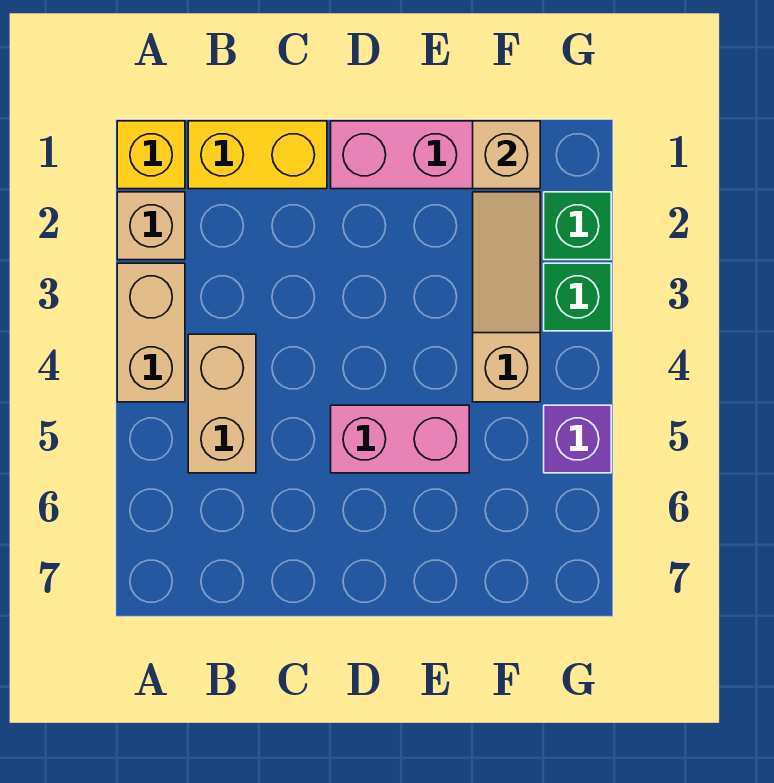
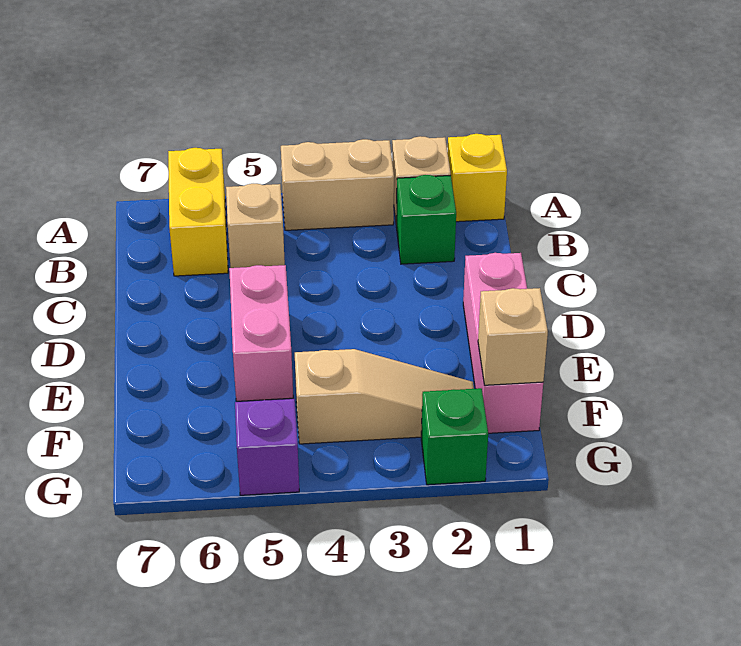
yellow brick B1:C1 level 1 -> yellow brick A6:B6 level 1
tan brick B4:B5 level 1 -> tan brick B5 level 1
green brick G3 level 1 -> green brick B2 level 1

